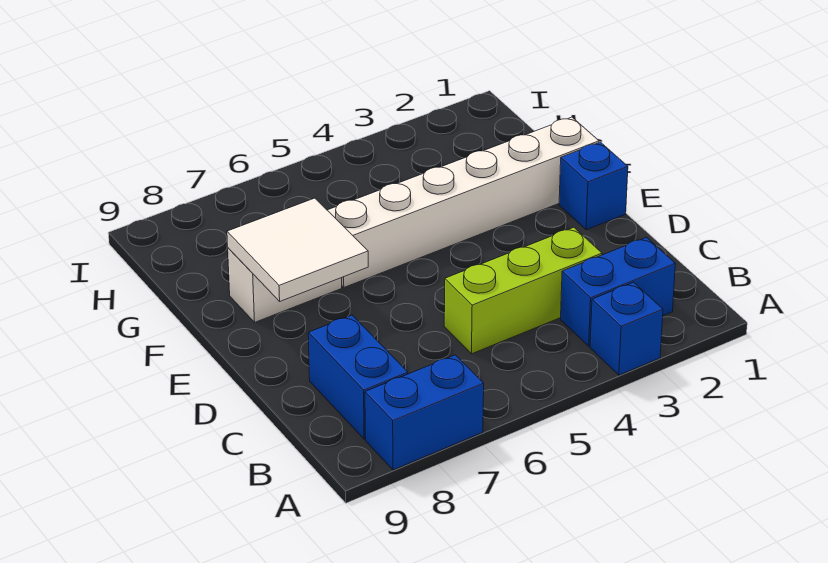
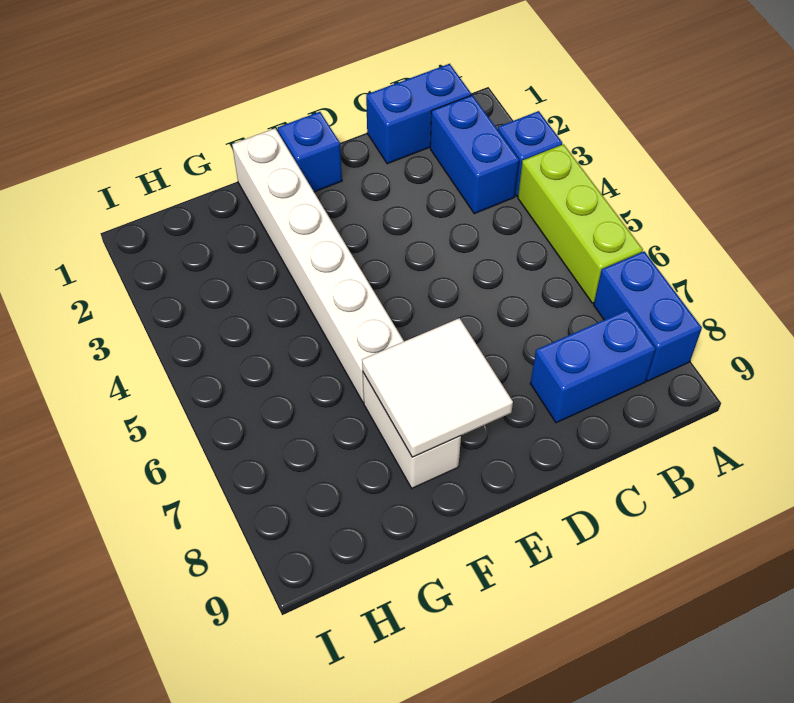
none -> blue brick B1:C1 level 1
lime brick C3:C5 level 1 -> lime brick A4:A6 level 1

